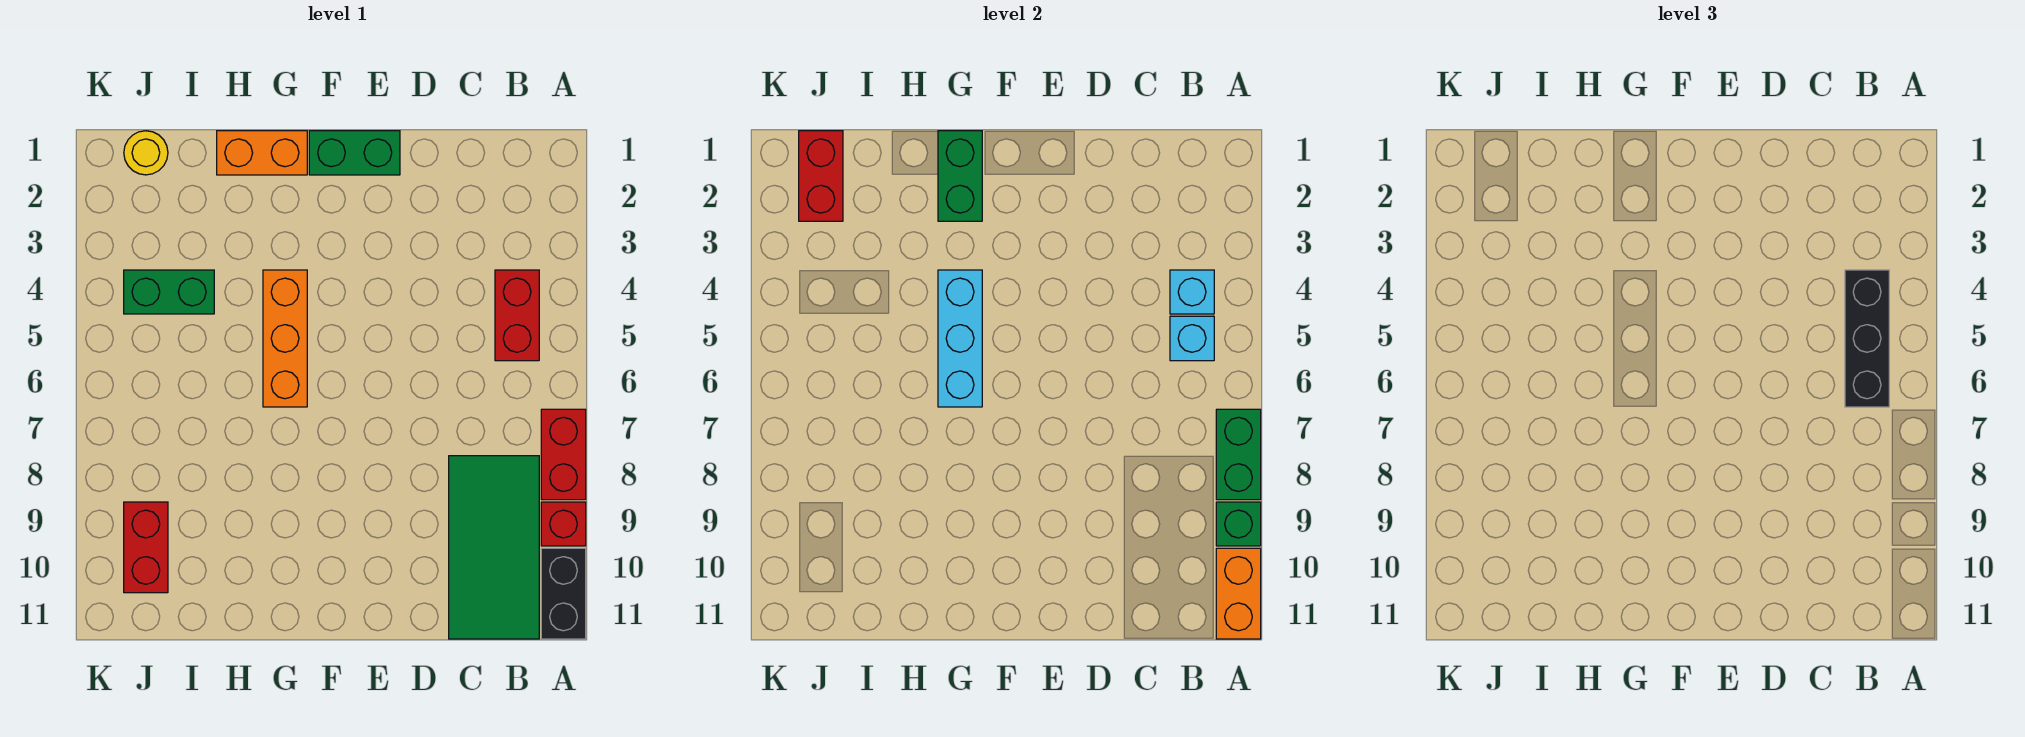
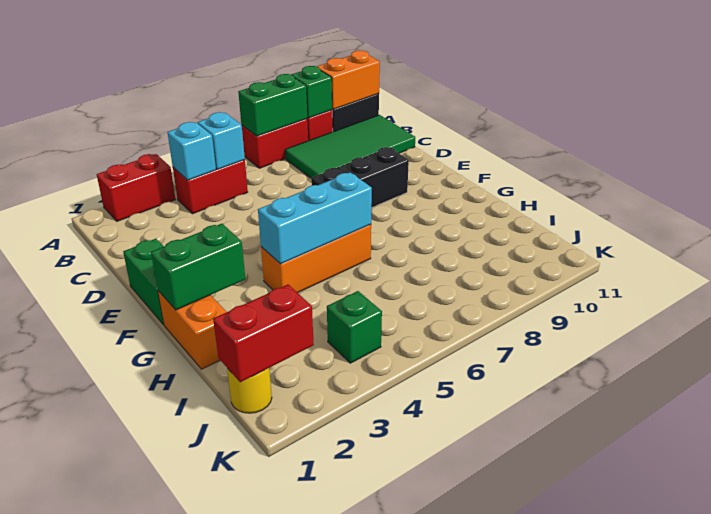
black brick B4:B6 level 3 -> black brick E7:E9 level 1
green brick I4:J4 level 1 -> green brick J4 level 1
red brick J9:J10 level 1 -> red brick A2:A3 level 1

